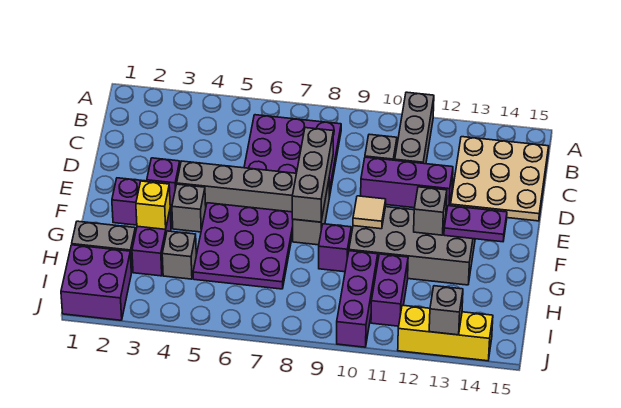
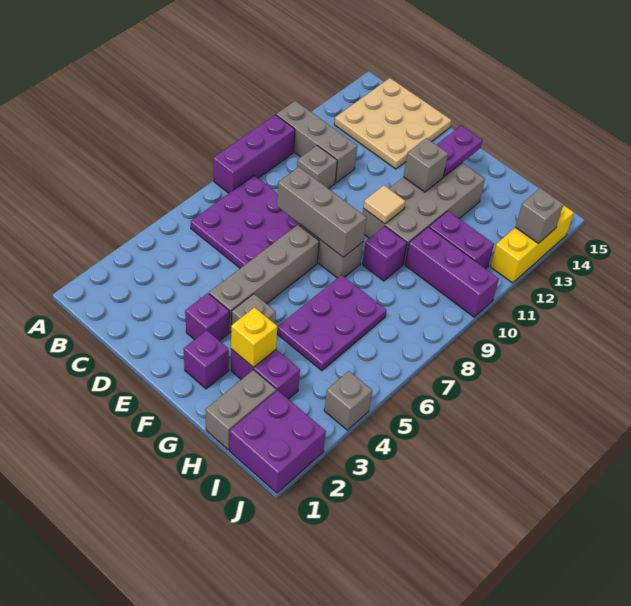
purple brick D10:D12 level 1 -> purple brick A8:A10 level 1
purple plate F5:H7 level 1 -> purple plate G5:H7 level 1
grey brick H4 level 1 -> grey brick J4 level 1

